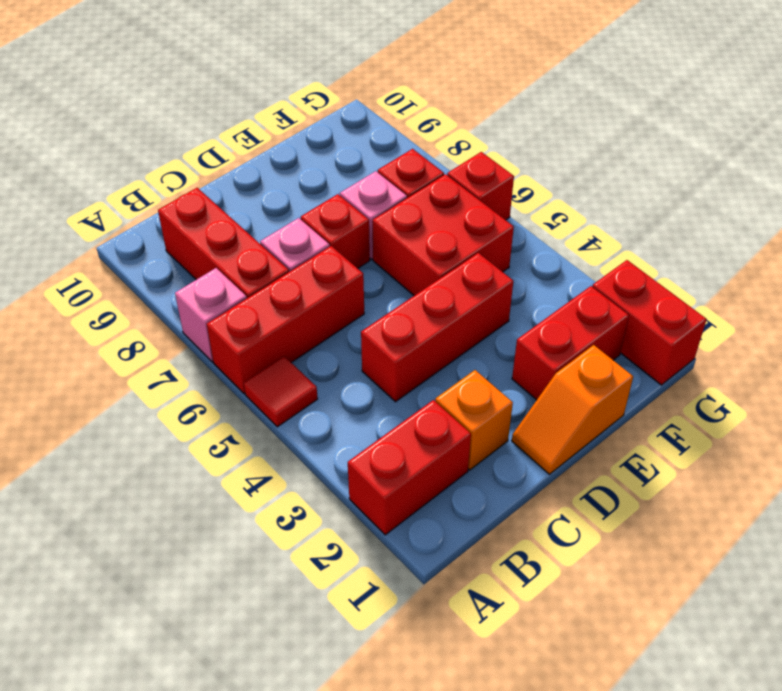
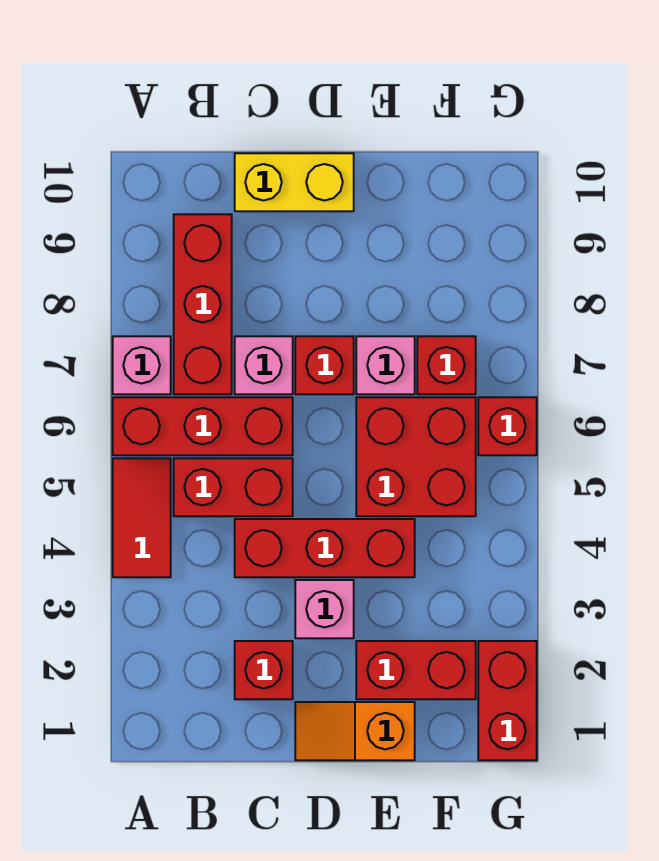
red brick A2:B2 level 1 -> red brick B5:C5 level 1
red tile A5 level 1 -> red tile A4:A5 level 1
orange brick C2 level 1 -> red brick C2 level 1
none -> yellow brick C10:D10 level 1
none -> pink brick D3 level 1

